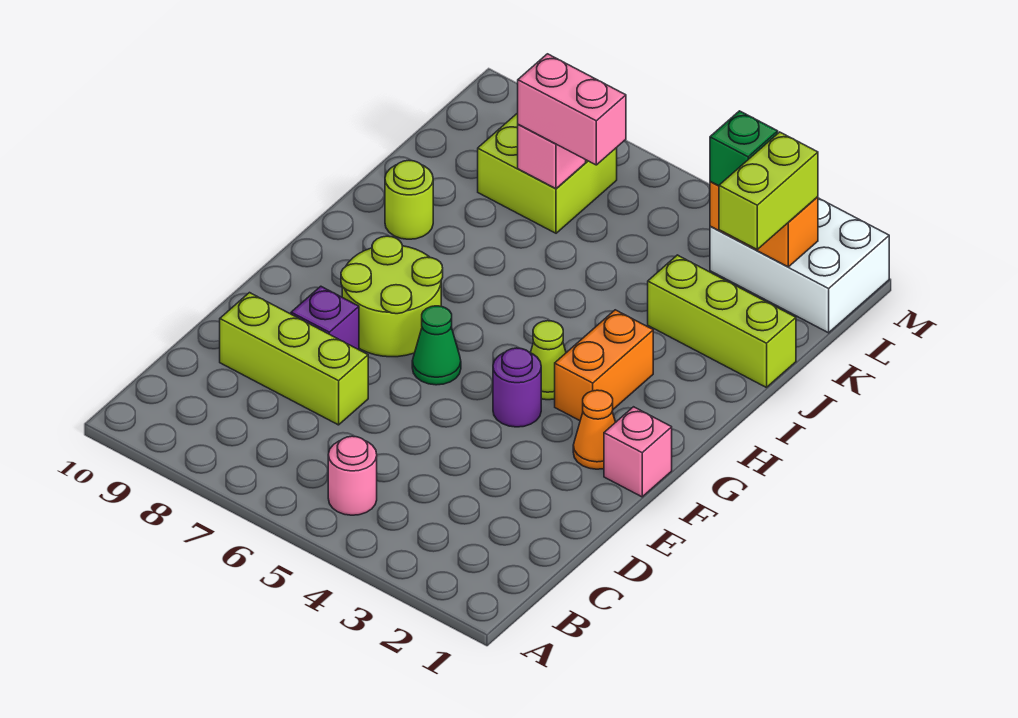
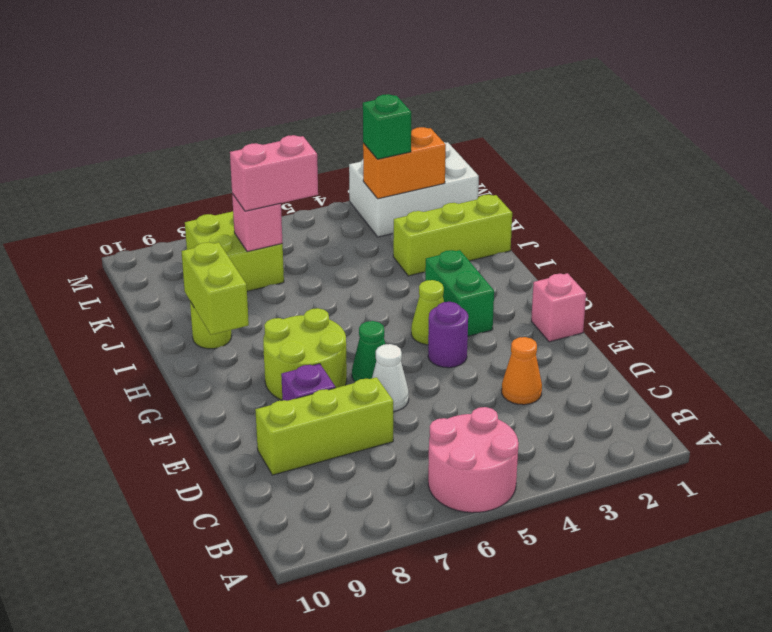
pink round brick B5 level 1 -> pink round brick A5:B6 level 1
none -> white cone E6 level 1
orange cone F2 level 1 -> orange cone D3 level 1
orange brick G3:H3 level 1 -> green brick G3:H3 level 1
lime brick K2:L2 level 3 -> lime brick H9:I9 level 2

